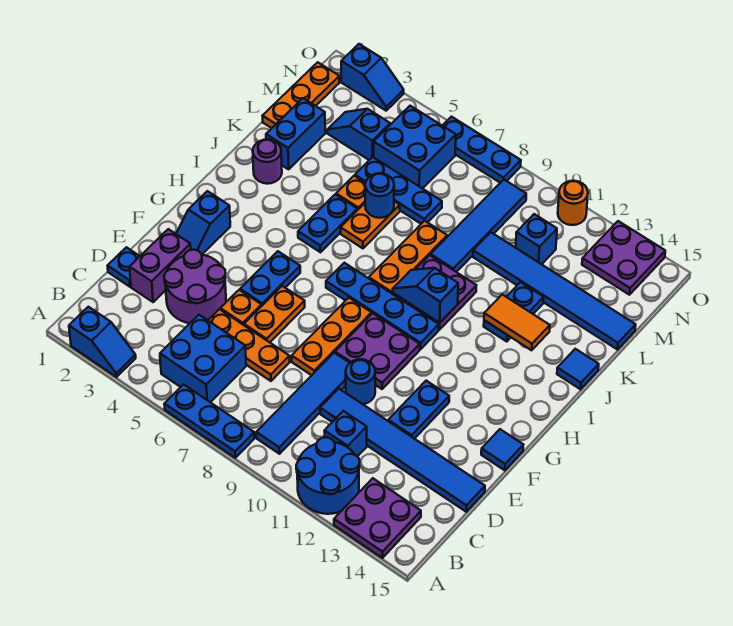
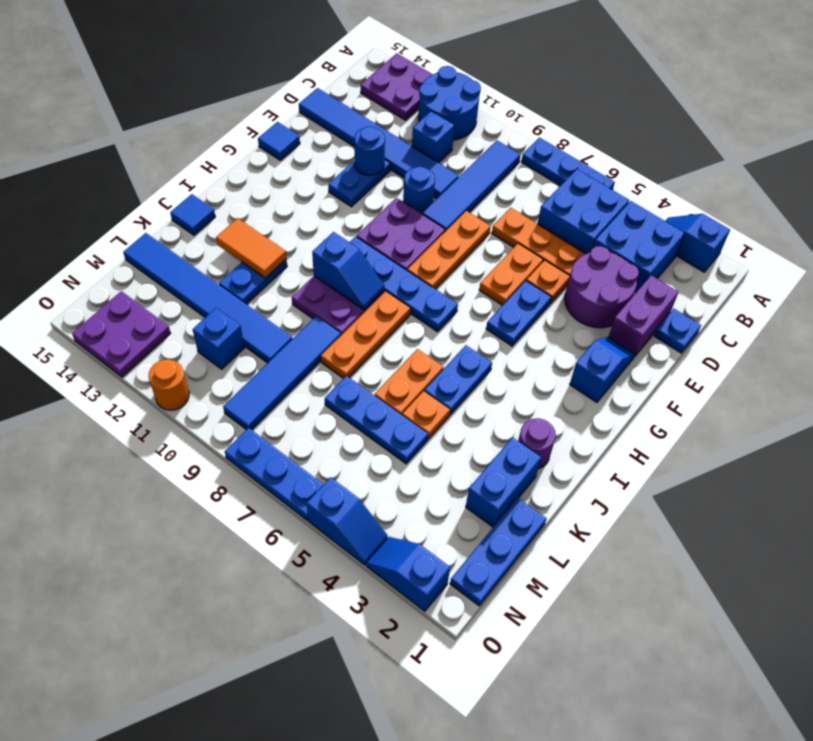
blue round brick K6 level 2 -> blue round brick E12 level 2
orange plate L1:N1 level 1 -> blue plate L1:N1 level 1
blue slope M3:M4 level 1 top 4 -> blue slope O4:O5 level 1 top 5
blue brick M5:N6 level 1 -> blue brick B3:C4 level 1

